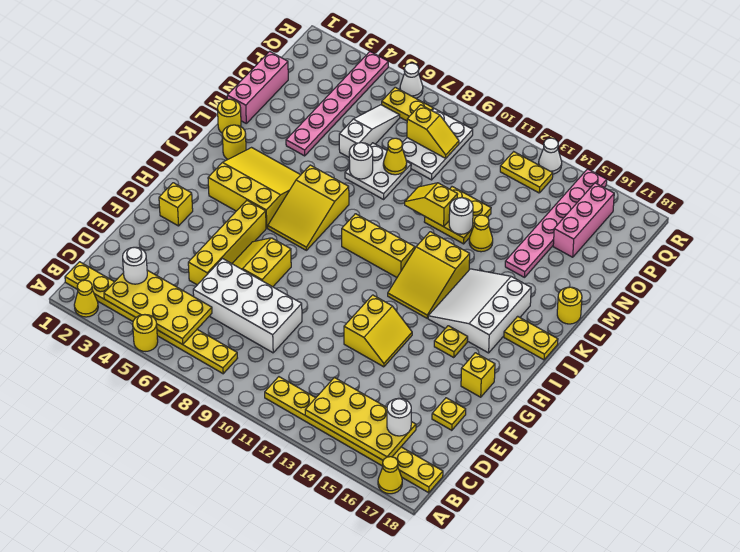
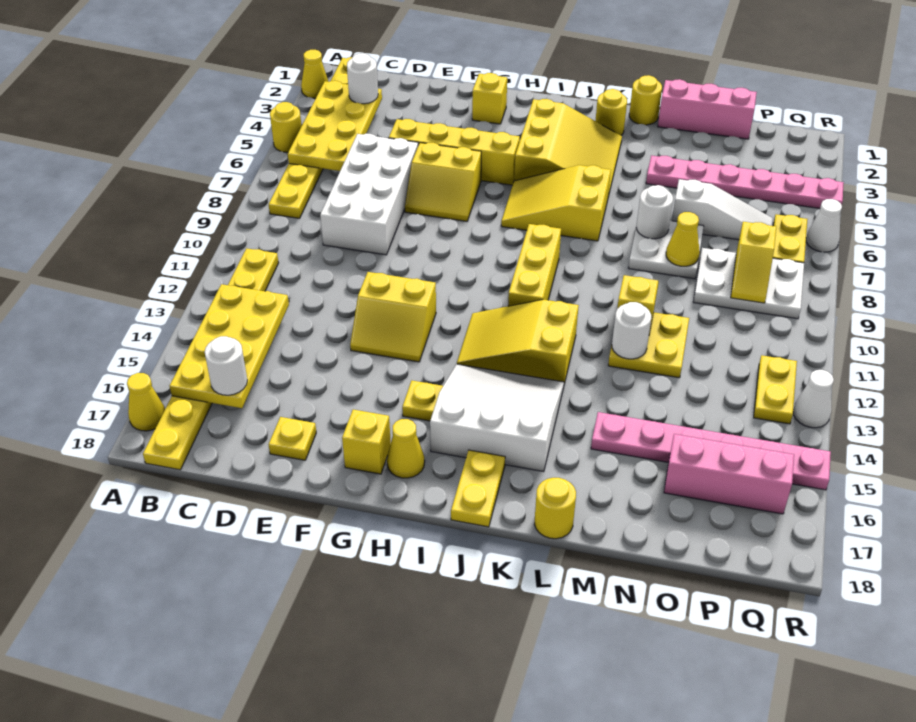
yellow slope F6:G7 level 1 top 7 -> yellow slope F6:G7 level 1 top 6
yellow cone M13 level 1 -> yellow cone H17 level 1

